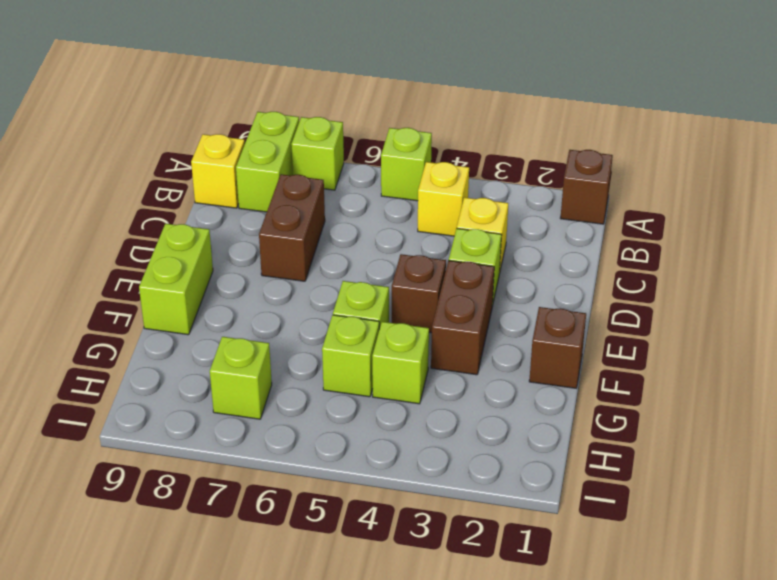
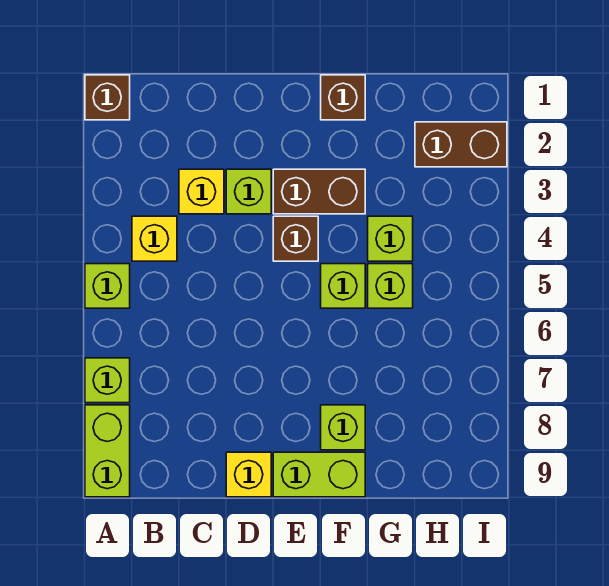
lime brick A8:B8 level 1 -> lime brick A8:A9 level 1
yellow brick B9 level 1 -> yellow brick D9 level 1
brown brick C7:D7 level 1 -> brown brick H2:I2 level 1
lime brick H7 level 1 -> lime brick F8 level 1

